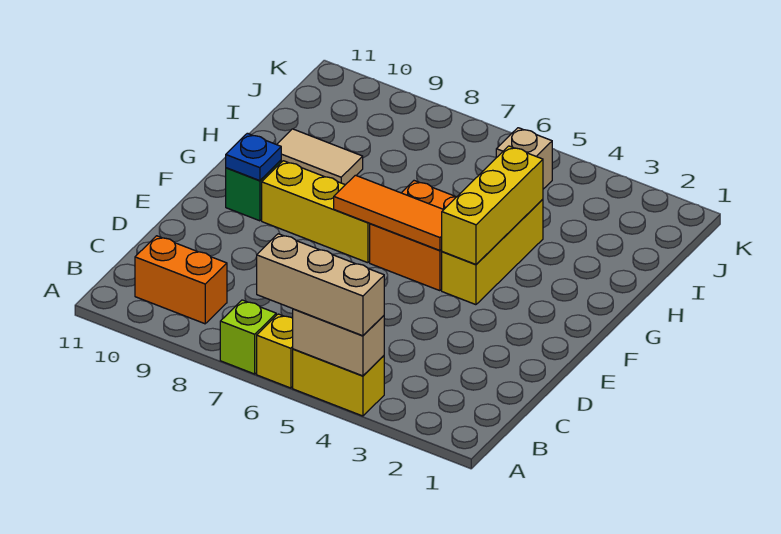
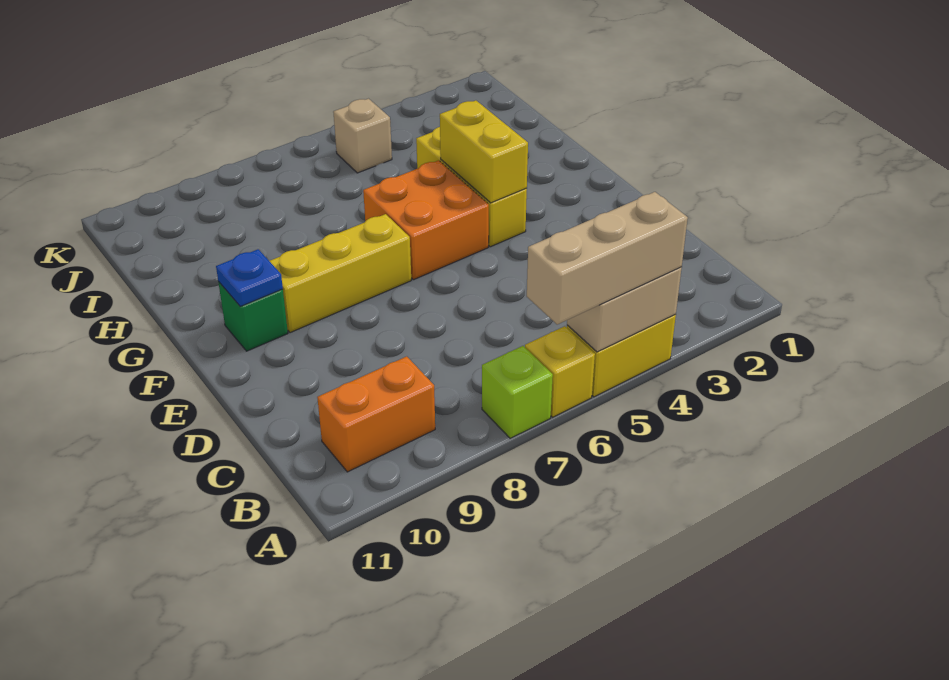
yellow brick F4:H4 level 2 -> yellow brick F4:G4 level 2
orange tile F5:F7 level 2 -> none
tan tile H9:H10 level 1 -> none

